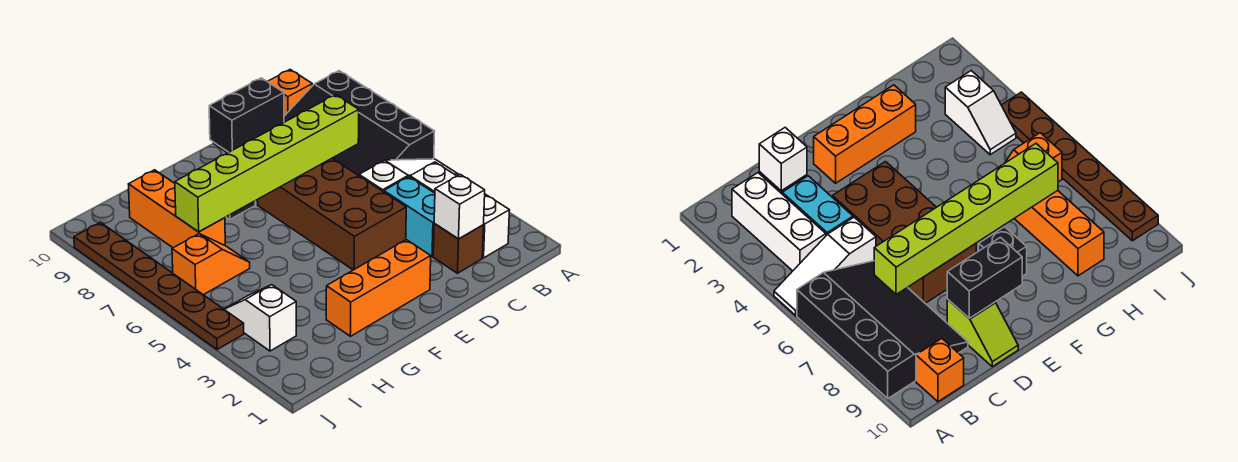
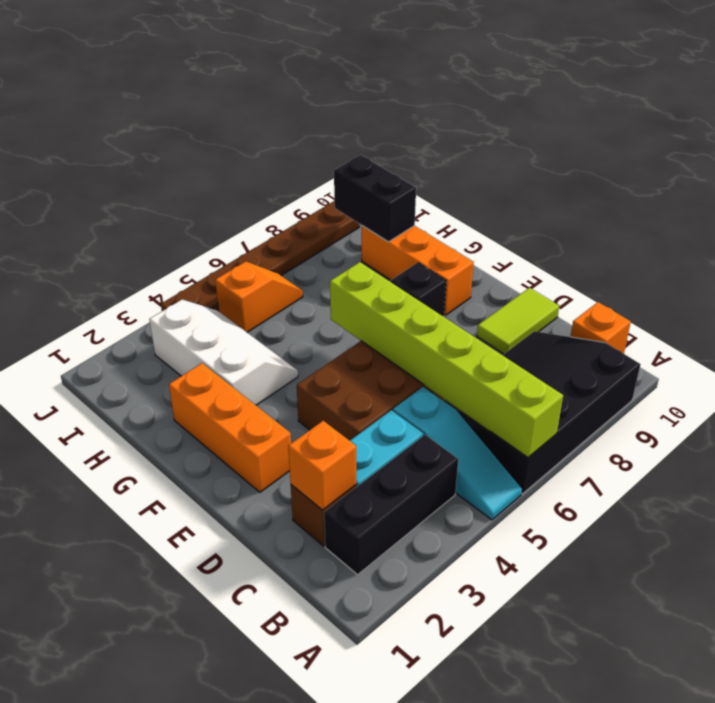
white slope A5:C5 level 1 top C -> cyan slope A5:C5 level 1 top C
white brick B2:B4 level 1 -> black brick B2:B4 level 1
white brick C2 level 2 -> orange brick C2 level 2
lime brick C7:H7 level 2 -> lime brick A6:F6 level 2
lime slope D9:D10 level 1 top 9 -> lime tile D9:D10 level 1
black brick D9:E9 level 2 -> black brick H9:I9 level 2
orange slope H6:I6 level 1 top I -> orange slope I5:I6 level 1 top 5
orange brick H7:H9 level 1 -> orange brick F9:H9 level 1
white slope I3:I4 level 1 top 3 -> white slope G3:I4 level 1 top 3

